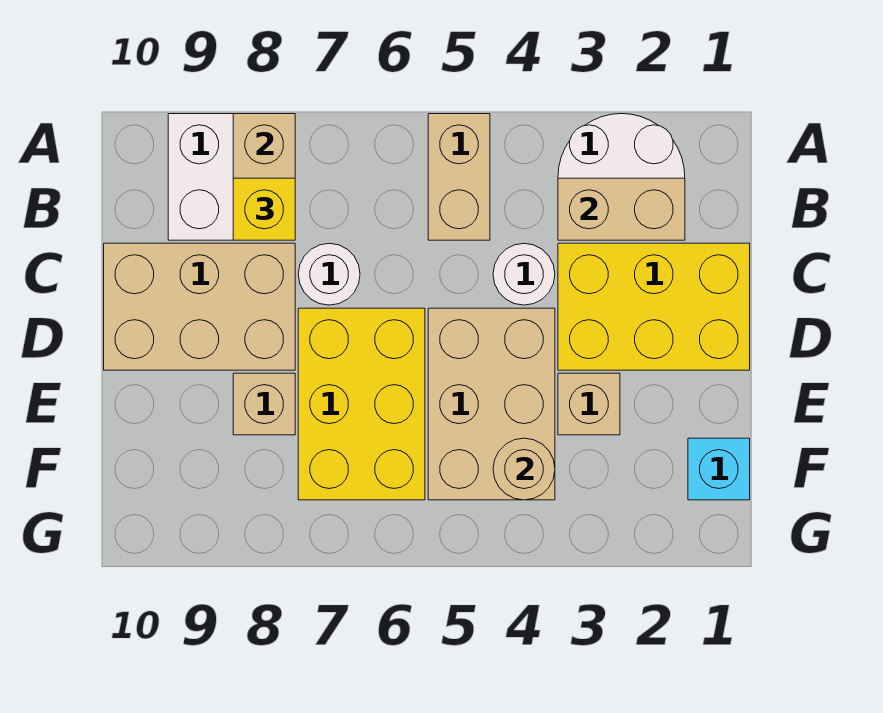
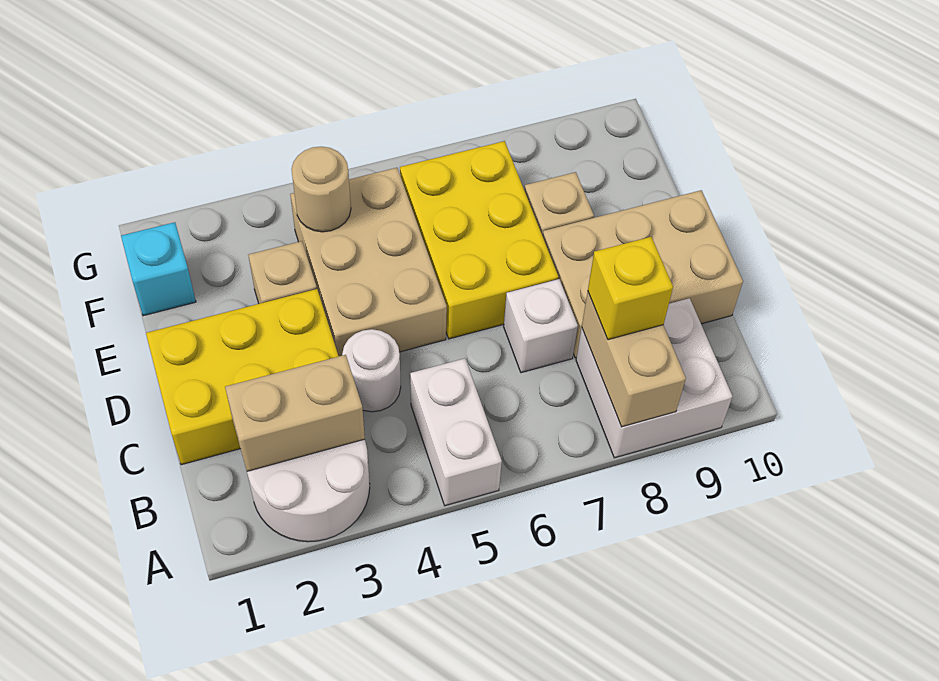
tan brick A5:B5 level 1 -> white brick A5:B5 level 1
white round brick C7 level 1 -> white brick C7 level 1

